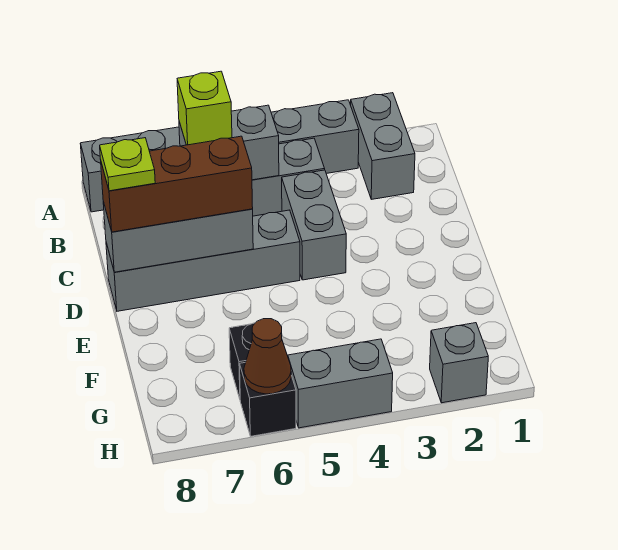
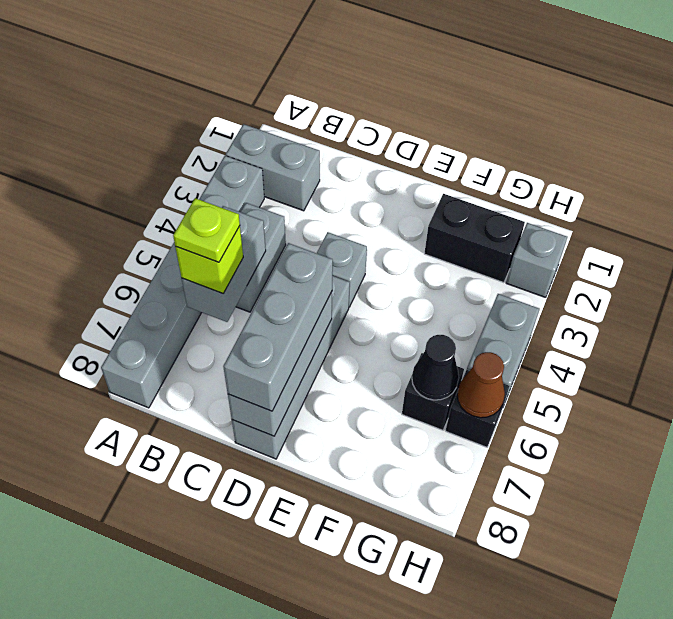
grey brick C4:D4 level 1 -> grey brick D4 level 1
brown brick D6:D8 level 3 -> grey brick D6:D8 level 3
lime plate D8 level 4 -> lime plate B6 level 4
none -> black brick F2:G2 level 1
none -> black cone G6 level 2

